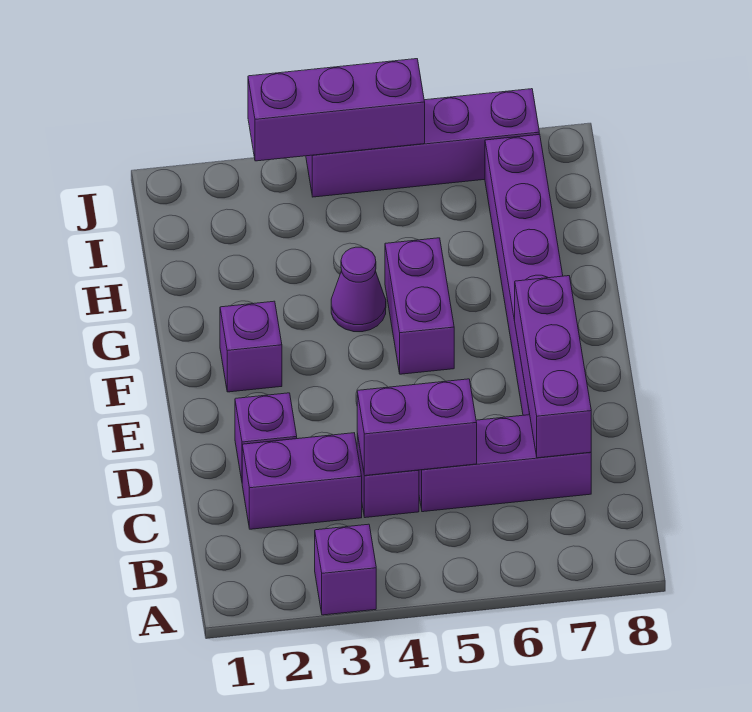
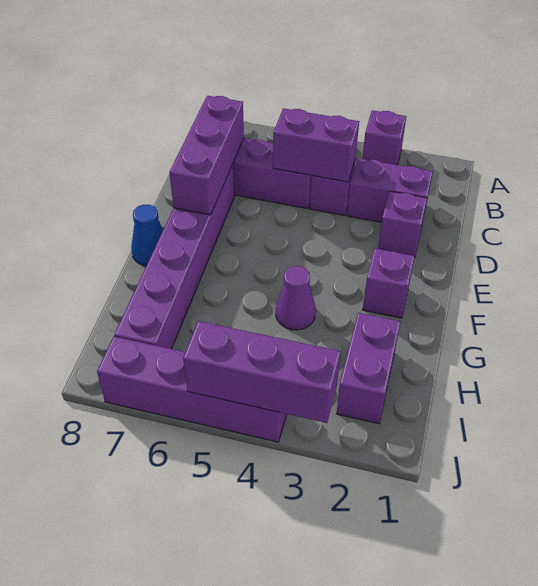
purple brick F5:G5 level 1 -> purple brick H2:I2 level 1
none -> blue cone F8 level 1

